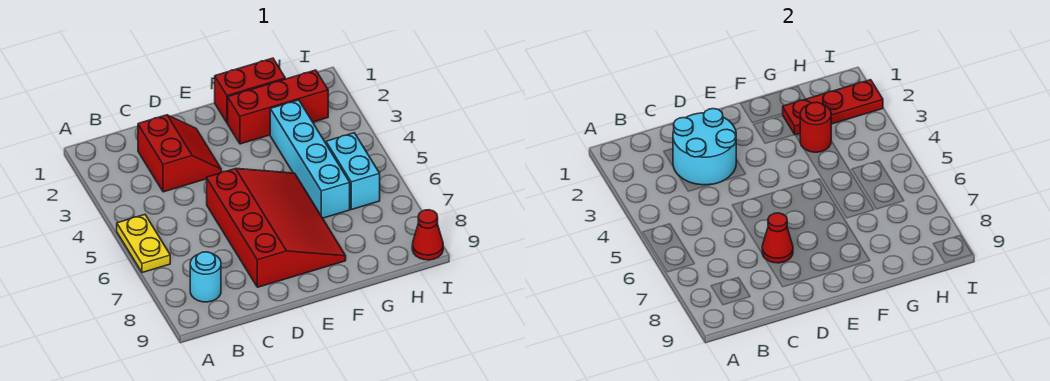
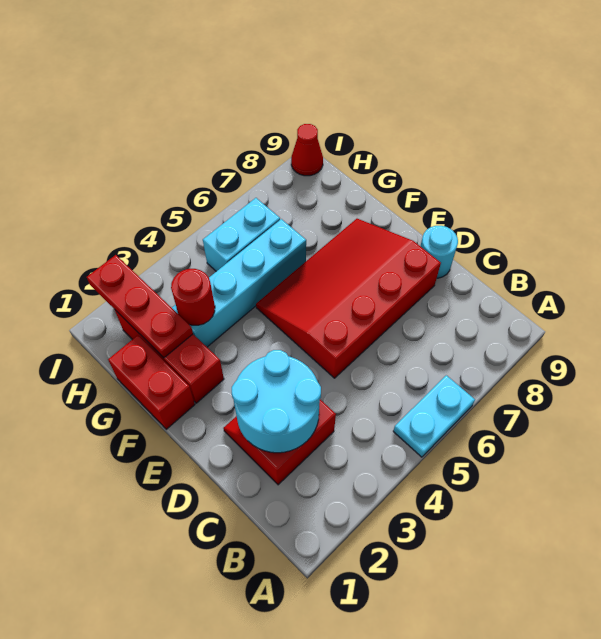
yellow plate A5:A6 level 1 -> cyan plate A5:A6 level 1
cyan round brick B8 level 1 -> cyan round brick D9 level 1
red cone D7 level 2 -> none

